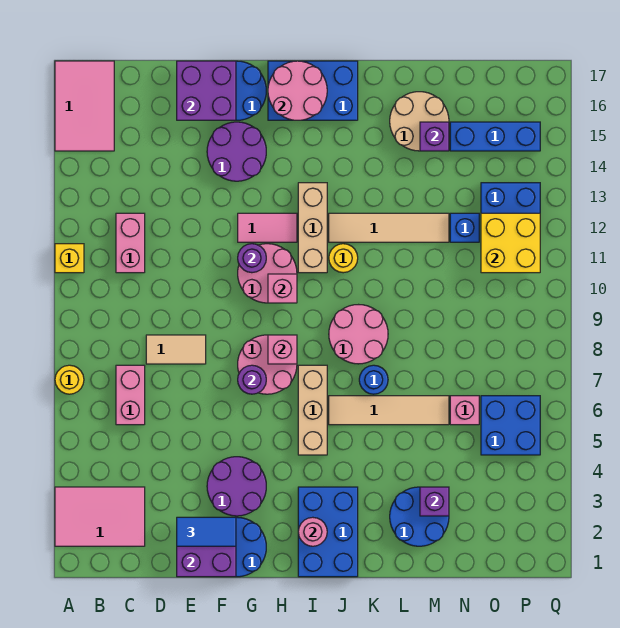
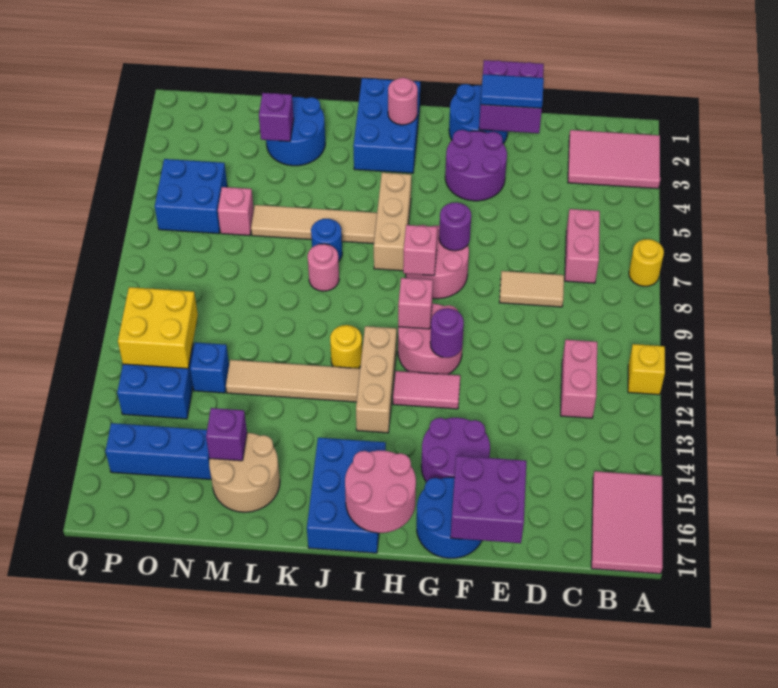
blue brick H16:J17 level 1 -> blue brick I15:J17 level 1
pink round brick J8:K9 level 1 -> pink round brick K8 level 1

